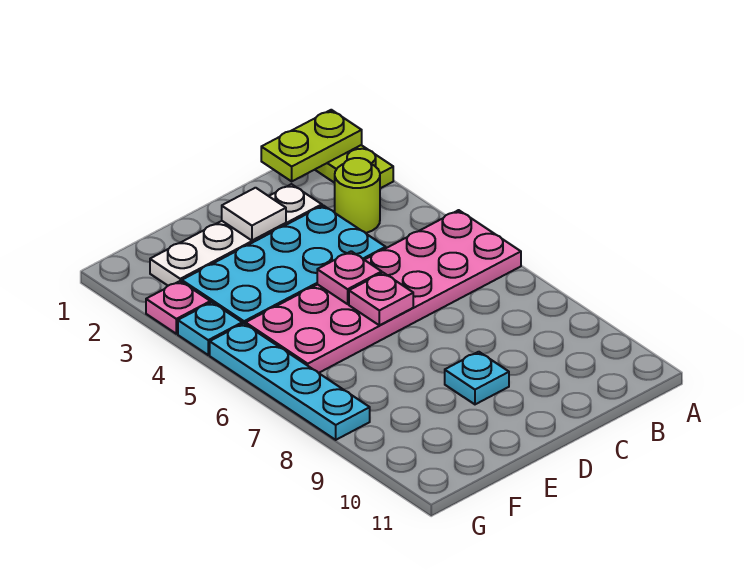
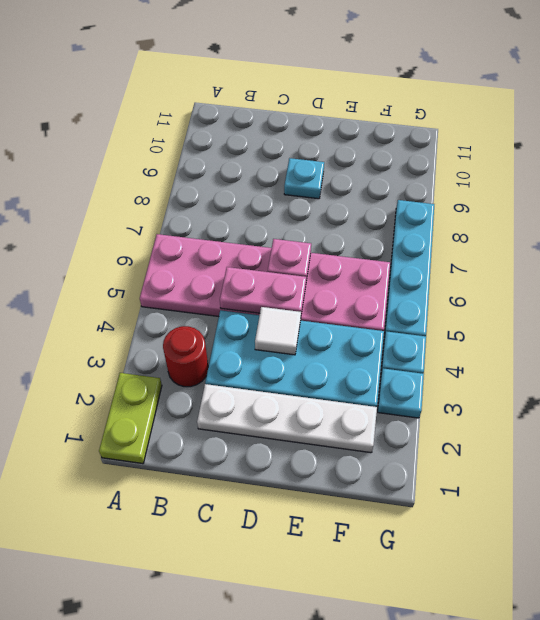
lime plate A1:B1 level 2 -> none
lime round brick B3 level 1 -> red round brick B3 level 1
white tile D2 level 2 -> white tile D4 level 2
pink plate D5 level 2 -> pink plate C5:D5 level 2
pink plate G3 level 1 -> cyan plate G3 level 1

